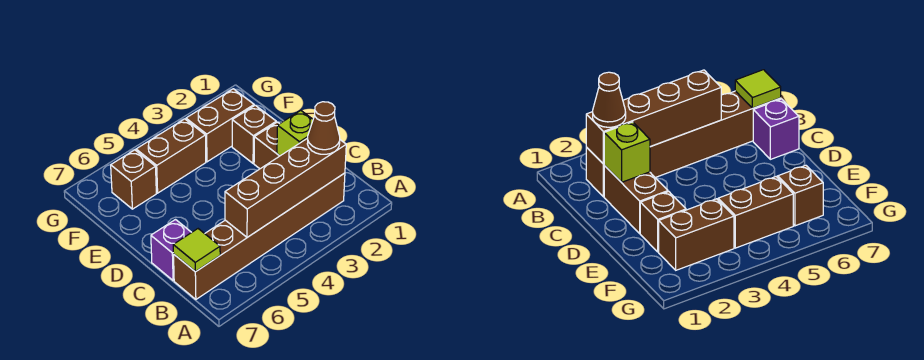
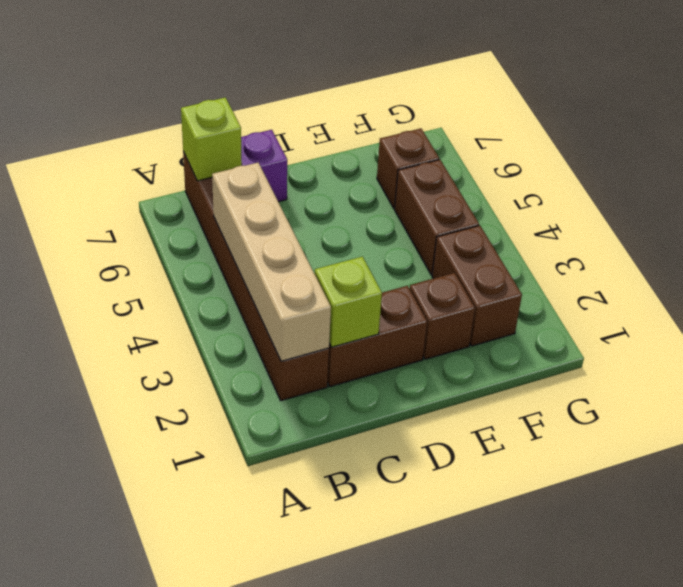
brown brick B2:B5 level 2 -> tan brick B2:B5 level 2
brown cone B2 level 3 -> none
lime tile B7 level 2 -> lime brick B7 level 2

